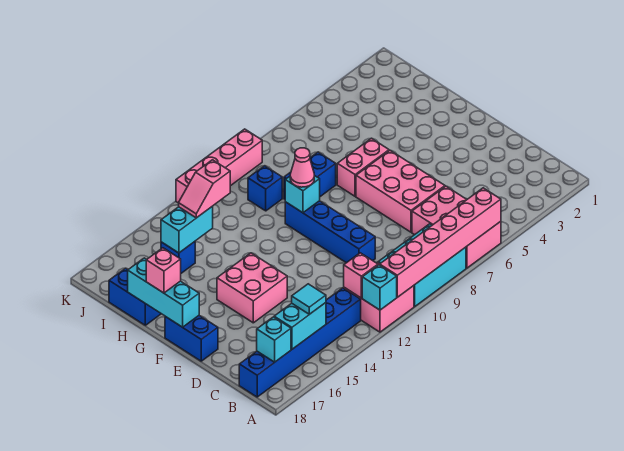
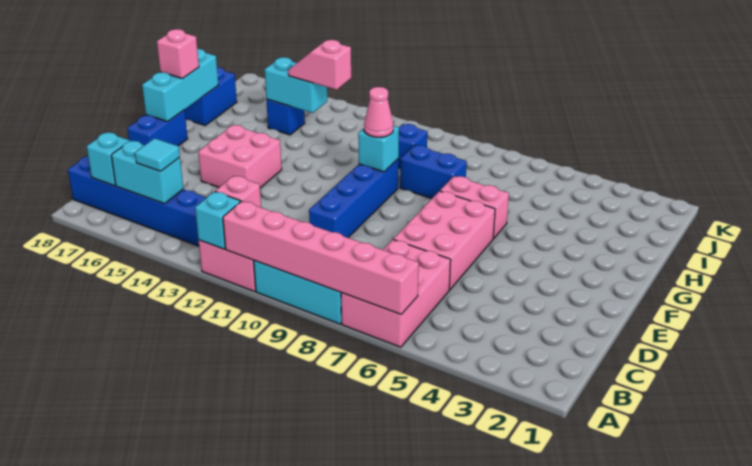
pink brick K9:K12 level 1 -> none

